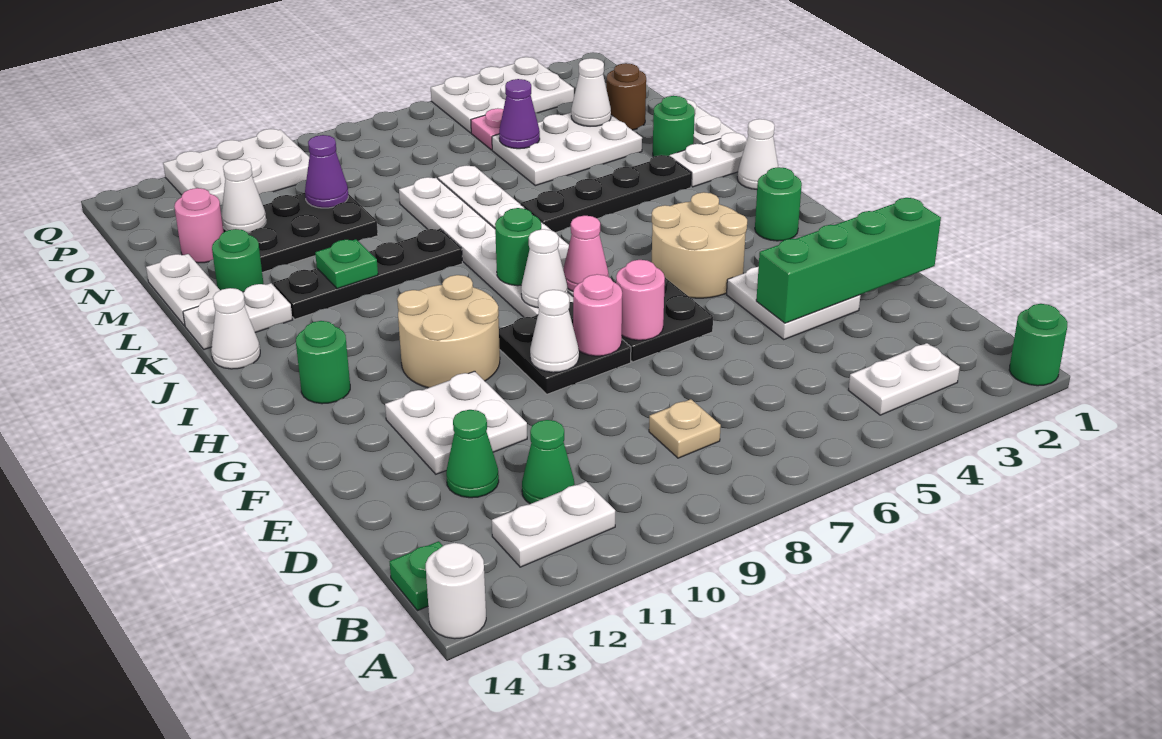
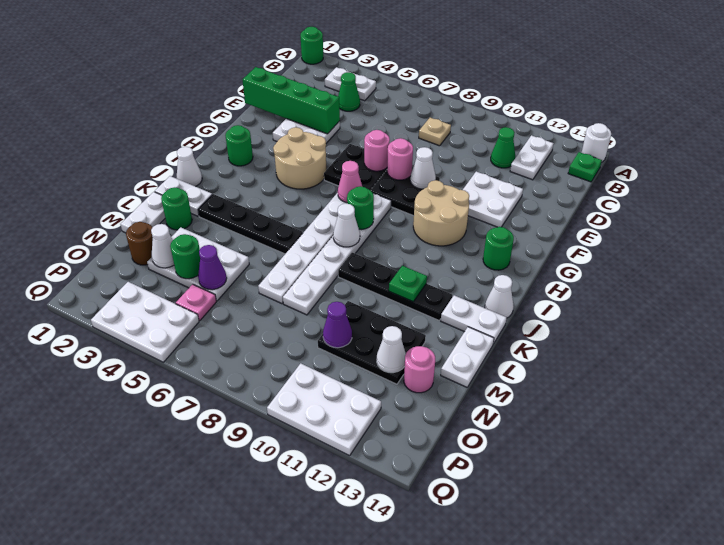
white plate B11:B12 level 1 -> white plate B12:C12 level 1
green cone D12 level 1 -> green cone C4 level 1
white cone H8 level 2 -> white cone J8 level 2
green round brick L13 level 1 -> green round brick N4 level 2

